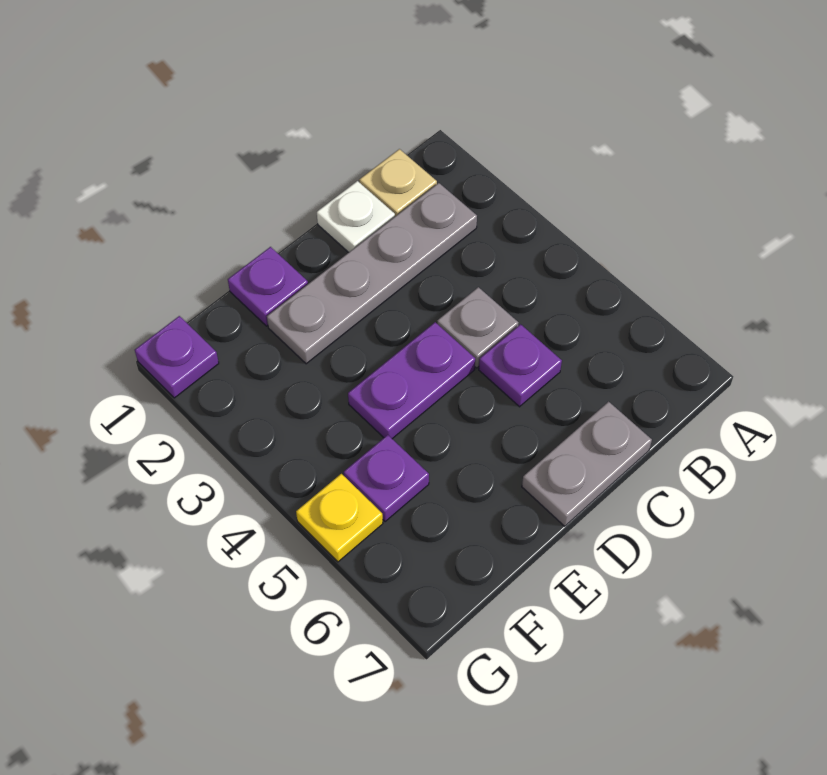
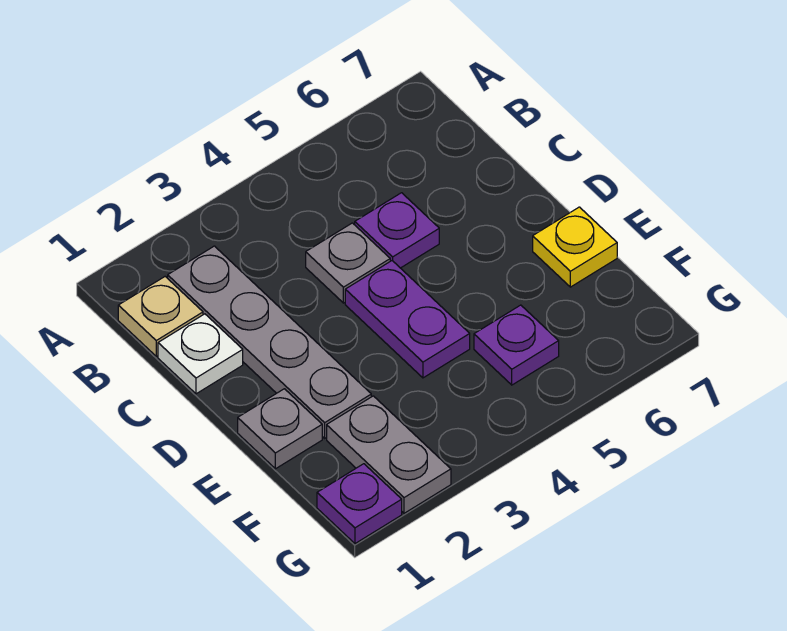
grey plate C7:D7 level 1 -> grey plate F2:G2 level 1
purple plate E1 level 1 -> grey plate E1 level 1
yellow plate G5 level 1 -> yellow plate E7 level 1

